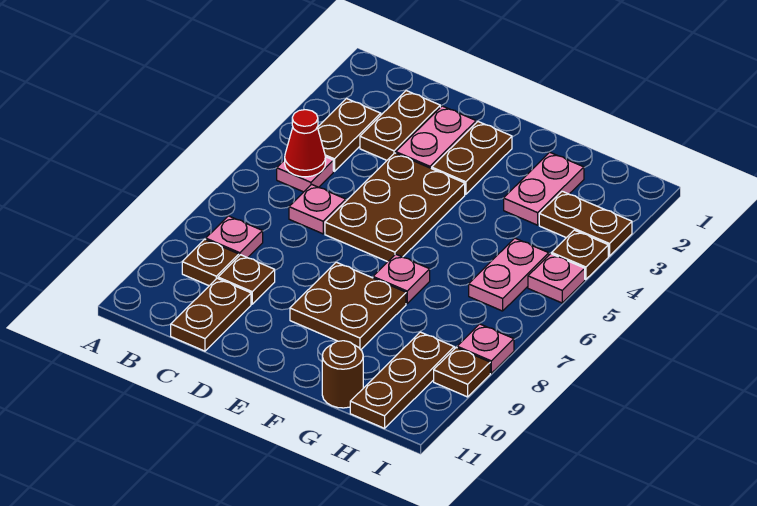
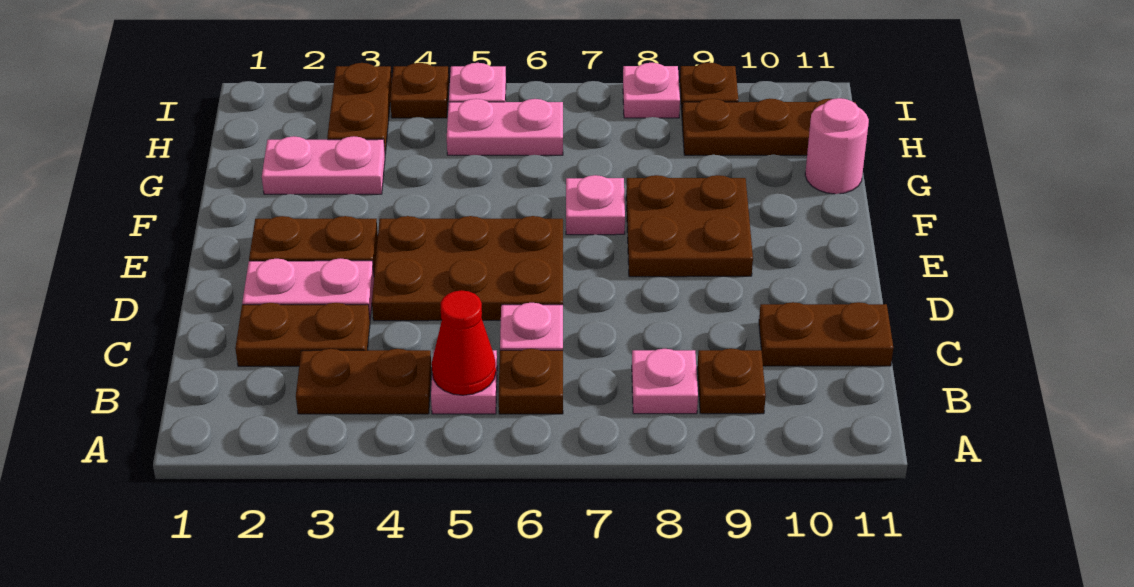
brown plate C9 level 1 -> brown plate B6 level 1
brown round brick G11 level 1 -> pink round brick G11 level 1

